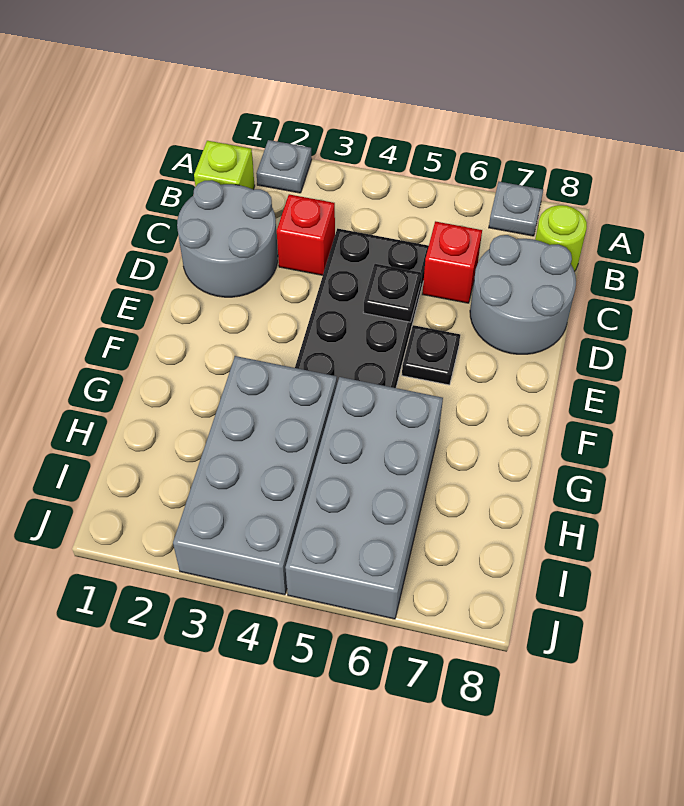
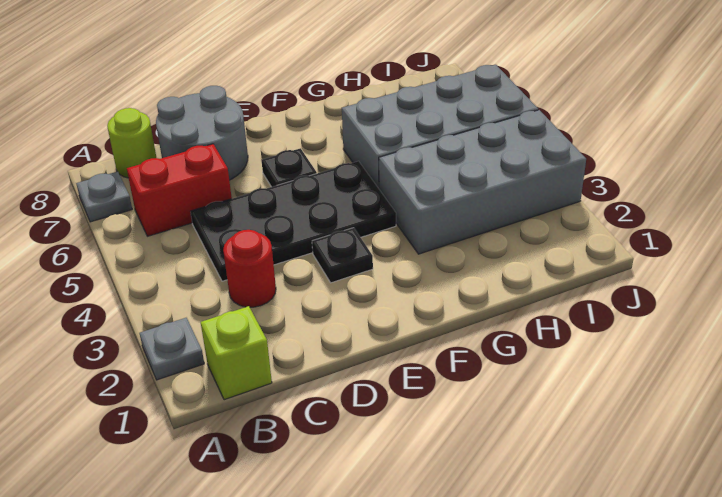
grey round brick C1:D2 level 1 -> none
red brick C3 level 1 -> red round brick C3 level 1
red brick C6 level 1 -> red brick B6:C6 level 1
black plate D5 level 2 -> black plate E3 level 1

